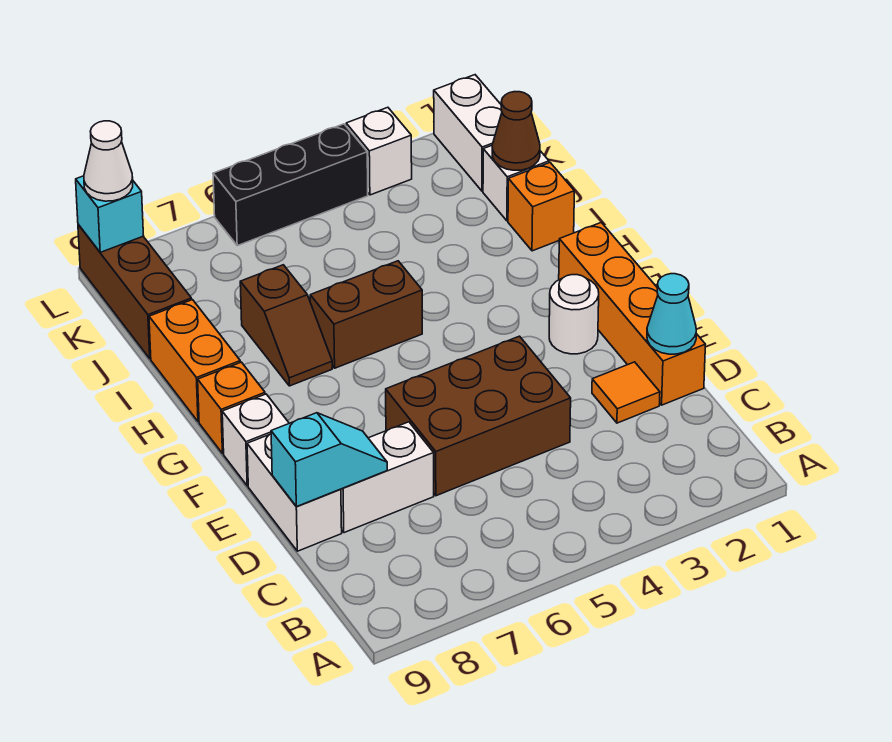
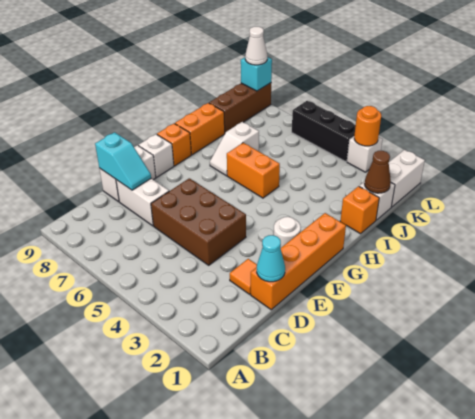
brown brick H5:H6 level 1 -> orange brick H5:H6 level 1
brown slope H7:I7 level 1 top I -> white slope H7:I7 level 1 top I
none -> orange round brick L3 level 2

